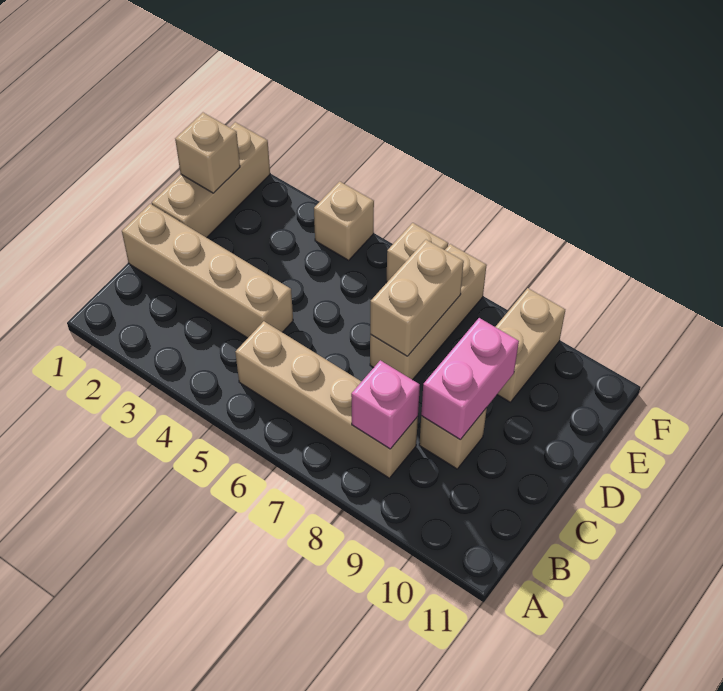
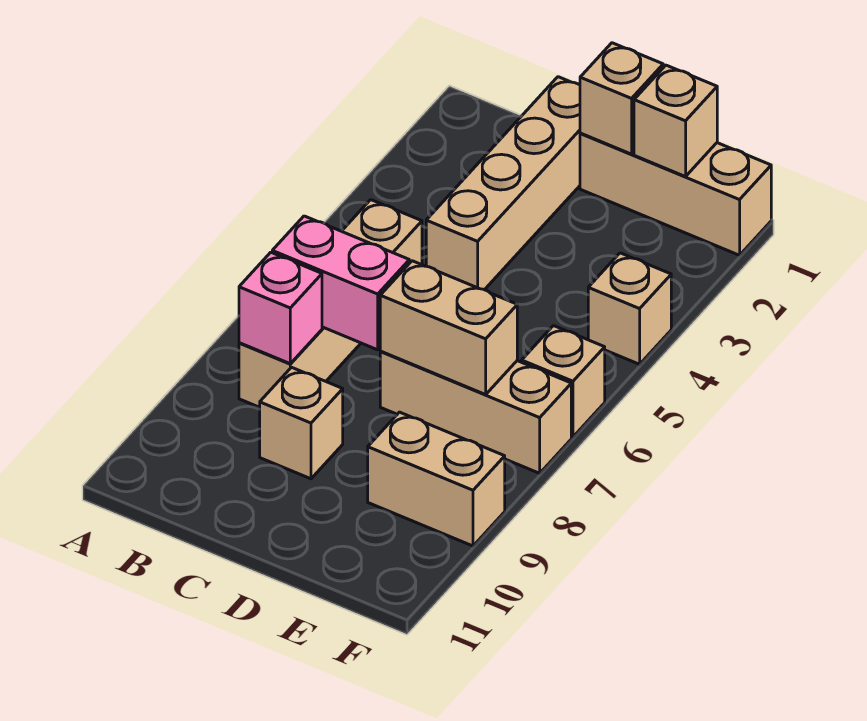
pink brick C9:D9 level 2 -> pink brick B7:C7 level 2
none -> tan brick D1 level 2

